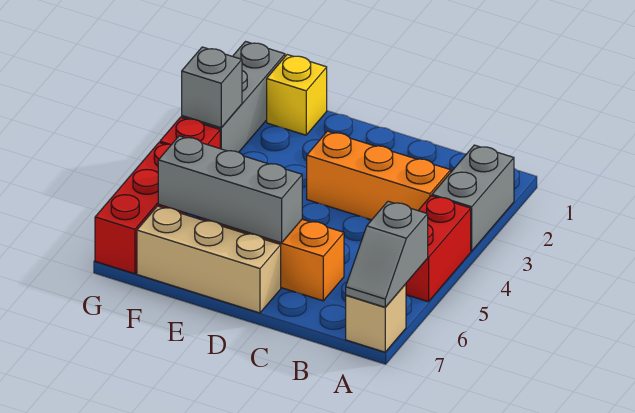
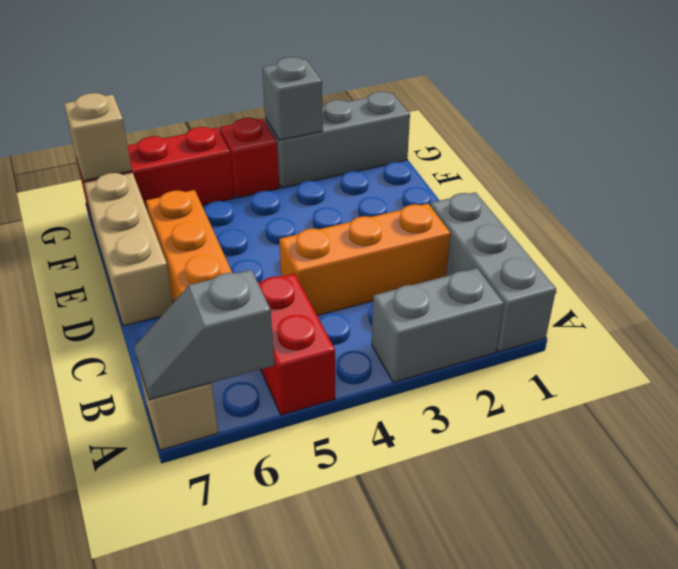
red brick A4:A5 level 1 -> red brick A5:B5 level 1
orange brick B3:D3 level 1 -> orange brick C2:C4 level 1
grey brick D6:F6 level 2 -> grey brick A1:C1 level 1
yellow brick F1 level 1 -> none
none -> tan brick G7 level 2

